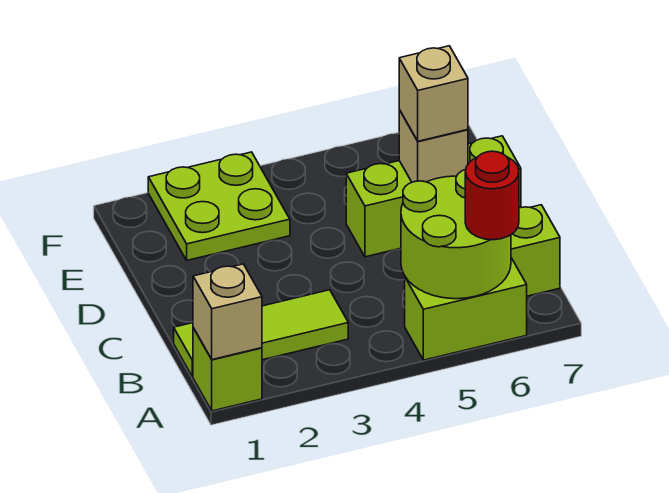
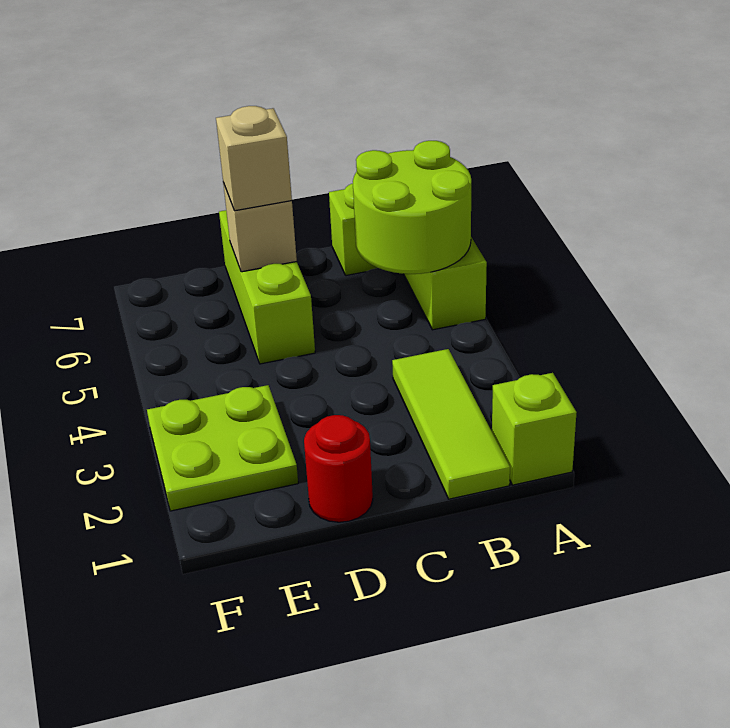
tan brick A1 level 2 -> none
red round brick A6 level 3 -> red round brick D1 level 1

